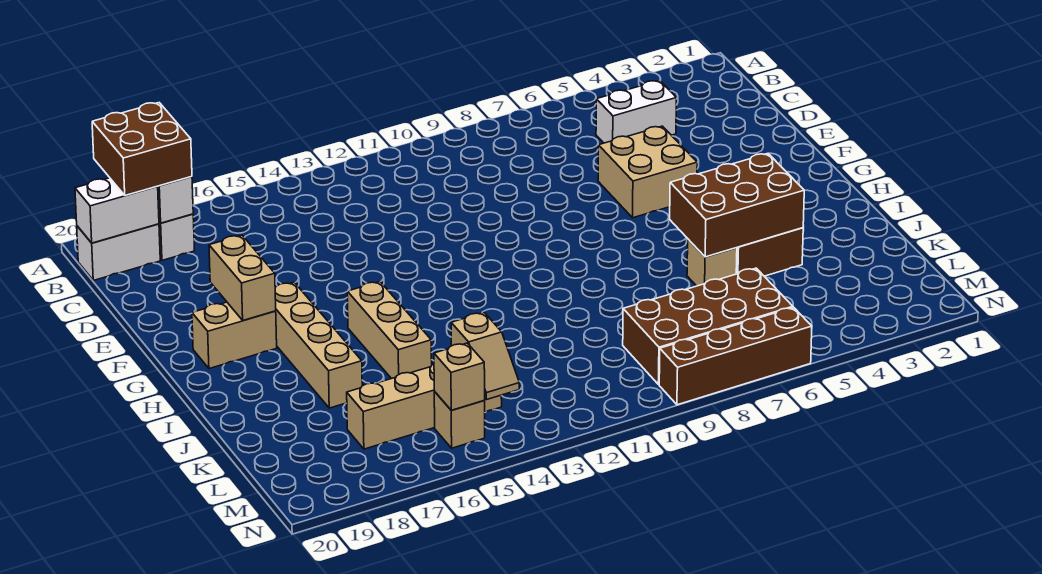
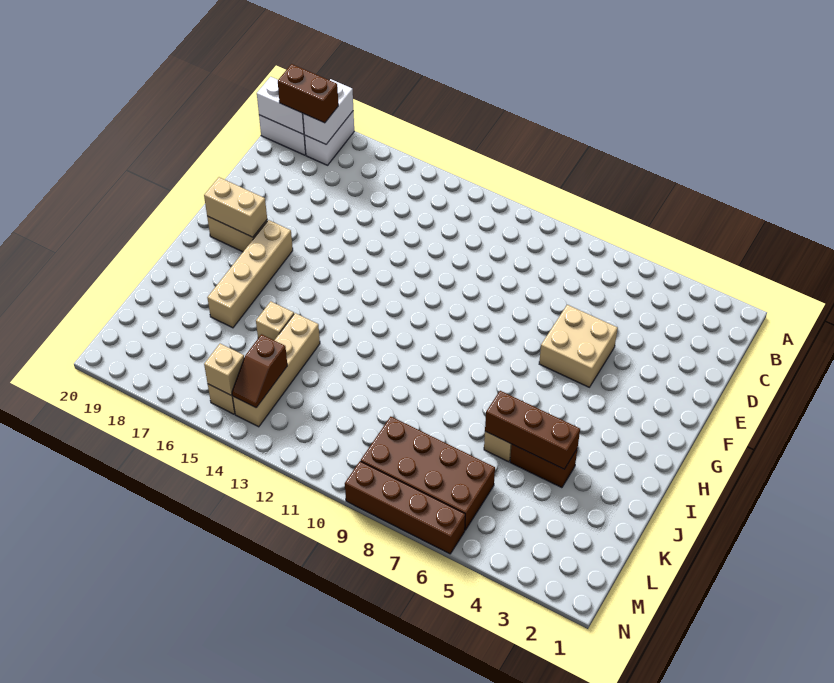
brown brick A18:B19 level 3 -> brown brick B18:B19 level 3
white brick C4:C5 level 1 -> none
tan brick F18:G18 level 2 -> tan brick G18:G19 level 2
tan brick H15:J15 level 1 -> tan brick J15 level 1
brown brick I4:J6 level 2 -> brown brick J4:J6 level 2
tan brick L14:L17 level 1 -> tan brick J14:M14 level 1
tan slope L14:M14 level 2 top L -> brown slope L14:M14 level 2 top L

